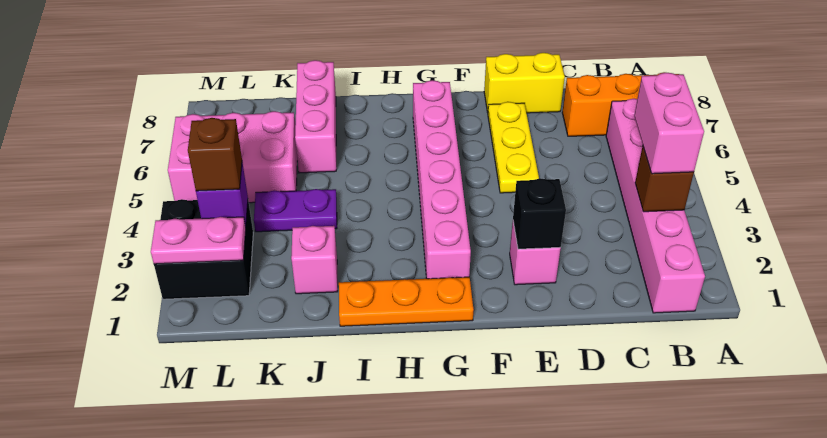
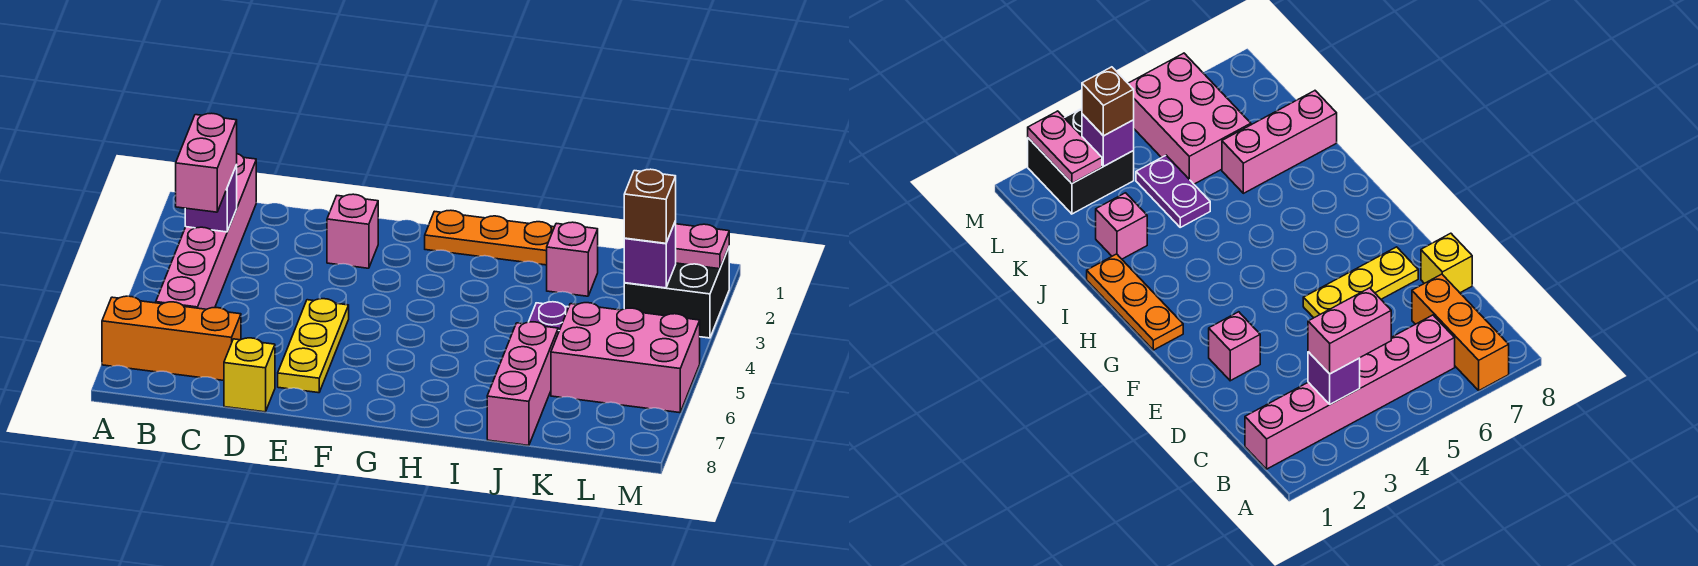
brown brick B3 level 2 -> purple brick B3 level 2
yellow brick D8:E8 level 1 -> yellow brick D8 level 1
black brick E2 level 2 -> none
pink brick G2:G7 level 1 -> none

